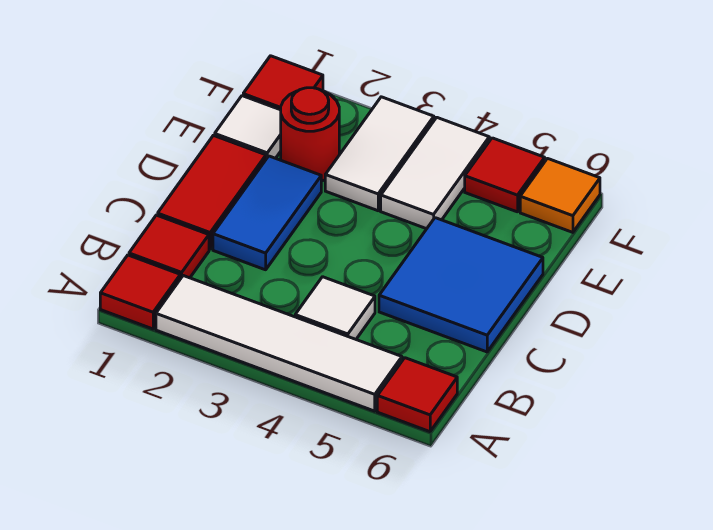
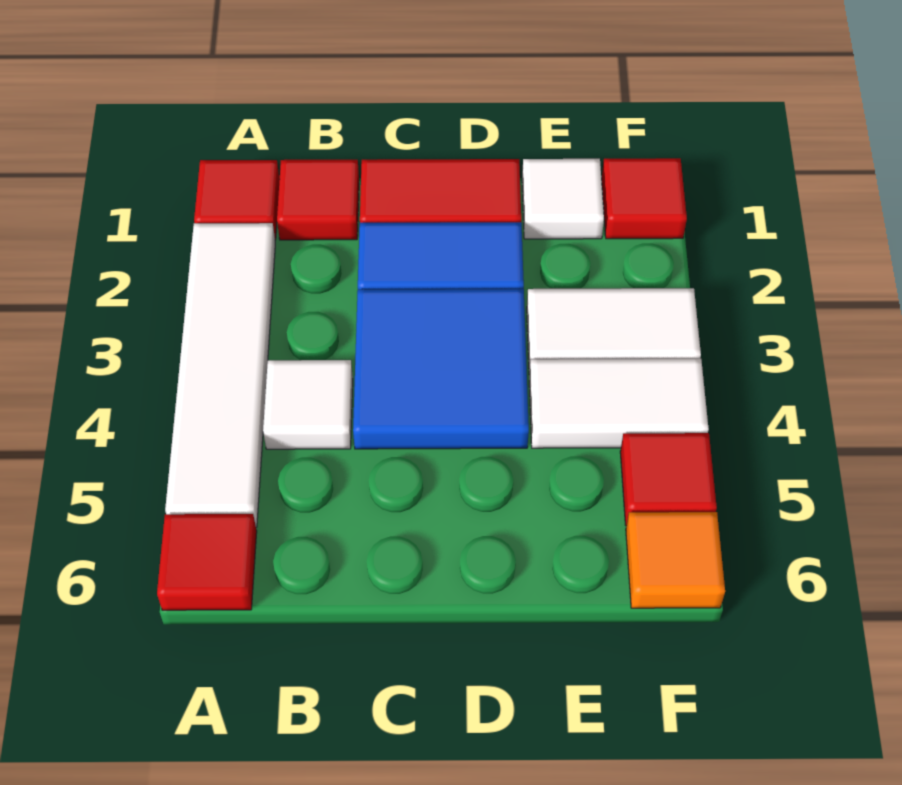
blue tile C5:D6 level 1 -> blue tile C3:D4 level 1
red round brick E2 level 1 -> none

